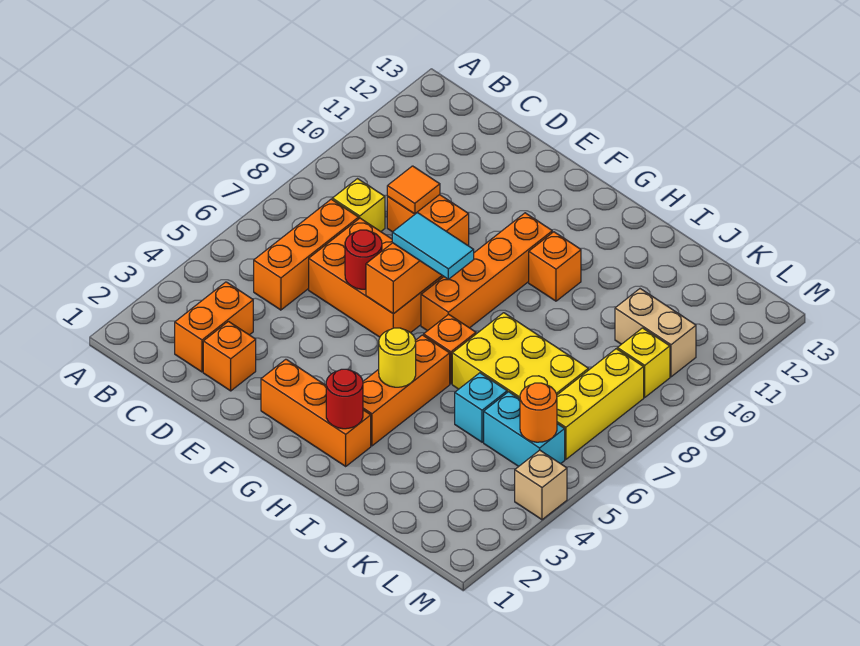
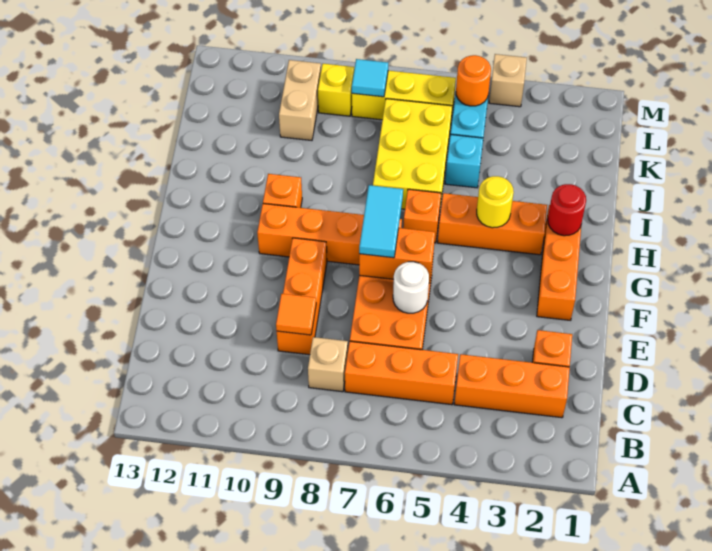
orange brick C2:C3 level 1 -> orange brick C2:C4 level 1
yellow brick C8 level 1 -> tan brick C8 level 1
orange brick D9:E9 level 1 -> orange brick D9:F9 level 1
red round brick E6 level 2 -> white round brick E6 level 2
none -> cyan tile L8 level 2

